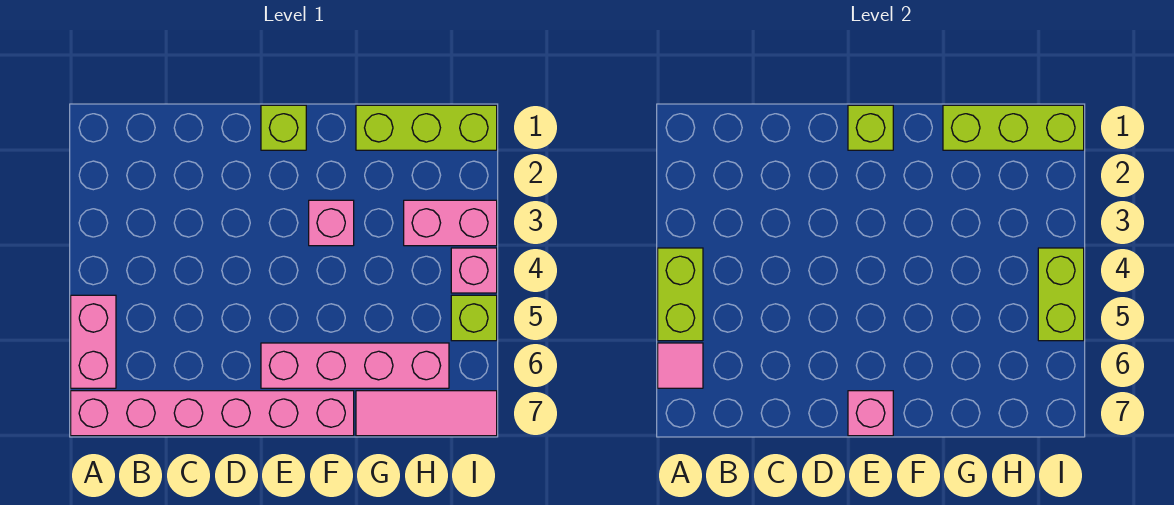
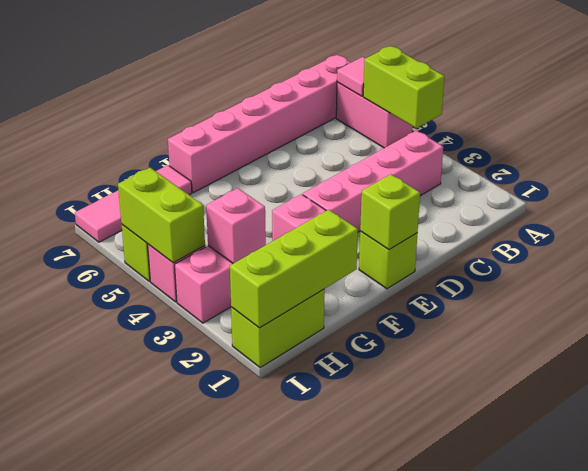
pink brick E6:H6 level 1 -> pink brick B3:E3 level 1
pink brick E7 level 2 -> pink brick H3 level 2
lime brick G1:I1 level 1 -> lime brick H1:I1 level 1

